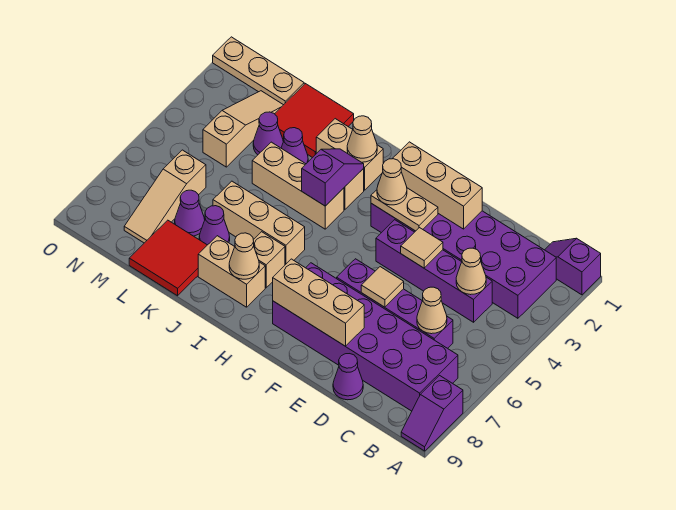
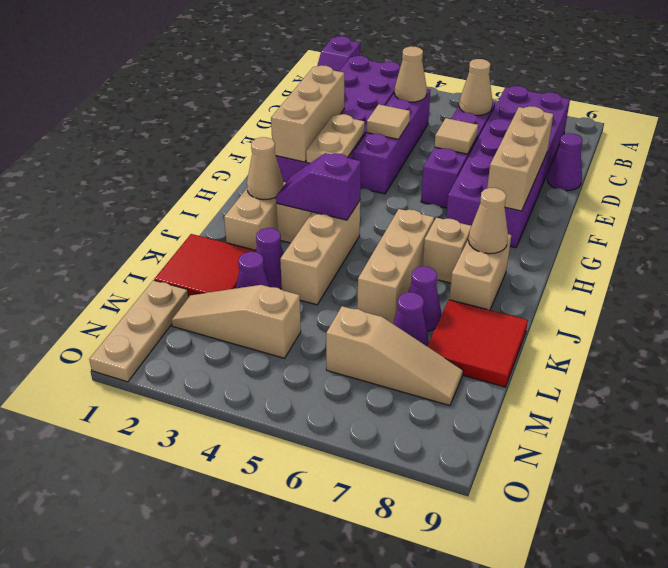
purple slope A8:A9 level 1 top 8 -> none
tan cone G3 level 3 -> none

